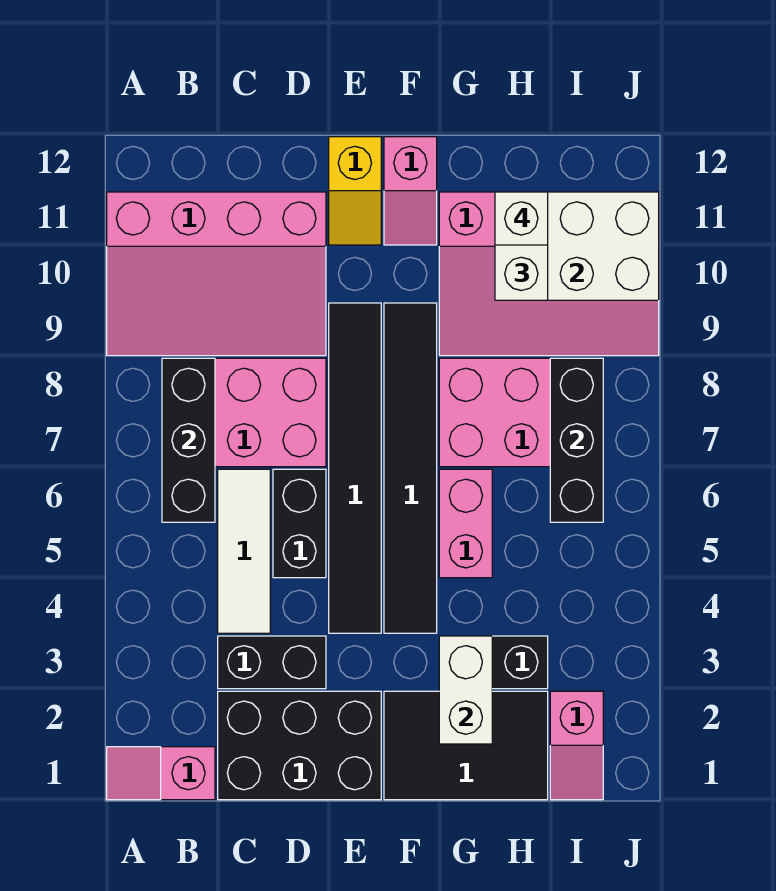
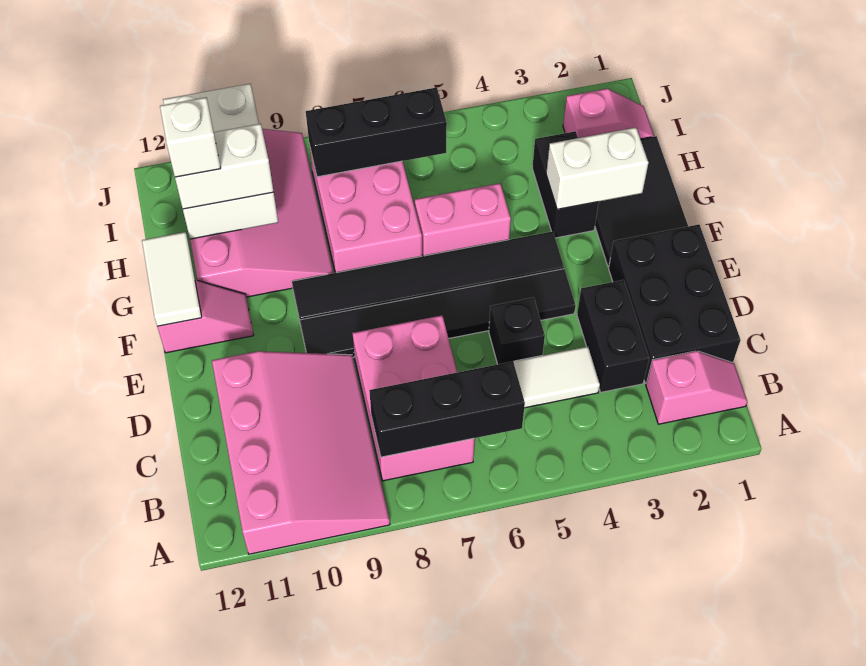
pink slope A1:B1 level 1 top B -> pink slope B1:B2 level 1 top 2
black brick D5:D6 level 1 -> black brick D5 level 1
yellow slope E11:E12 level 1 top 12 -> none
none -> white tile F12:G12 level 2

